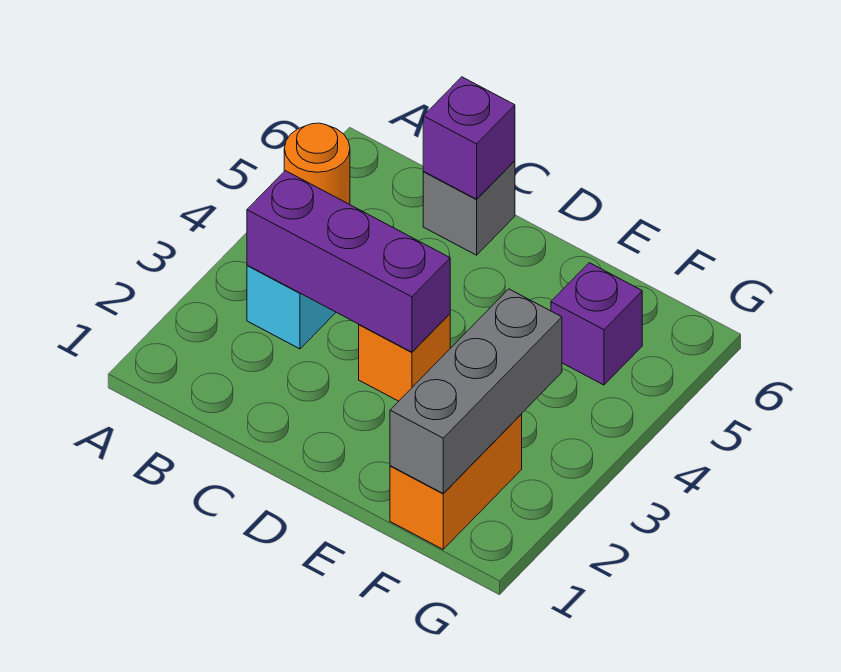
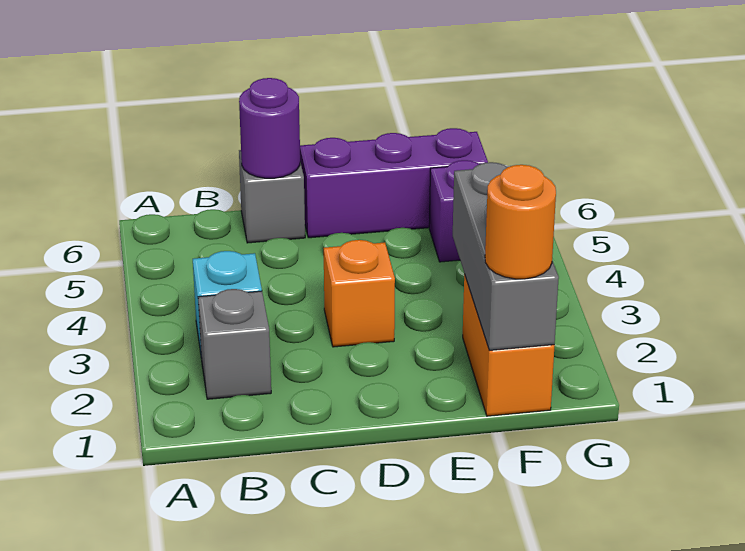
orange round brick A5 level 1 -> orange round brick F1 level 3
none -> grey brick B2 level 1
purple brick B3:D3 level 2 -> purple brick D6:F6 level 1
purple brick C6 level 2 -> purple round brick C6 level 2

